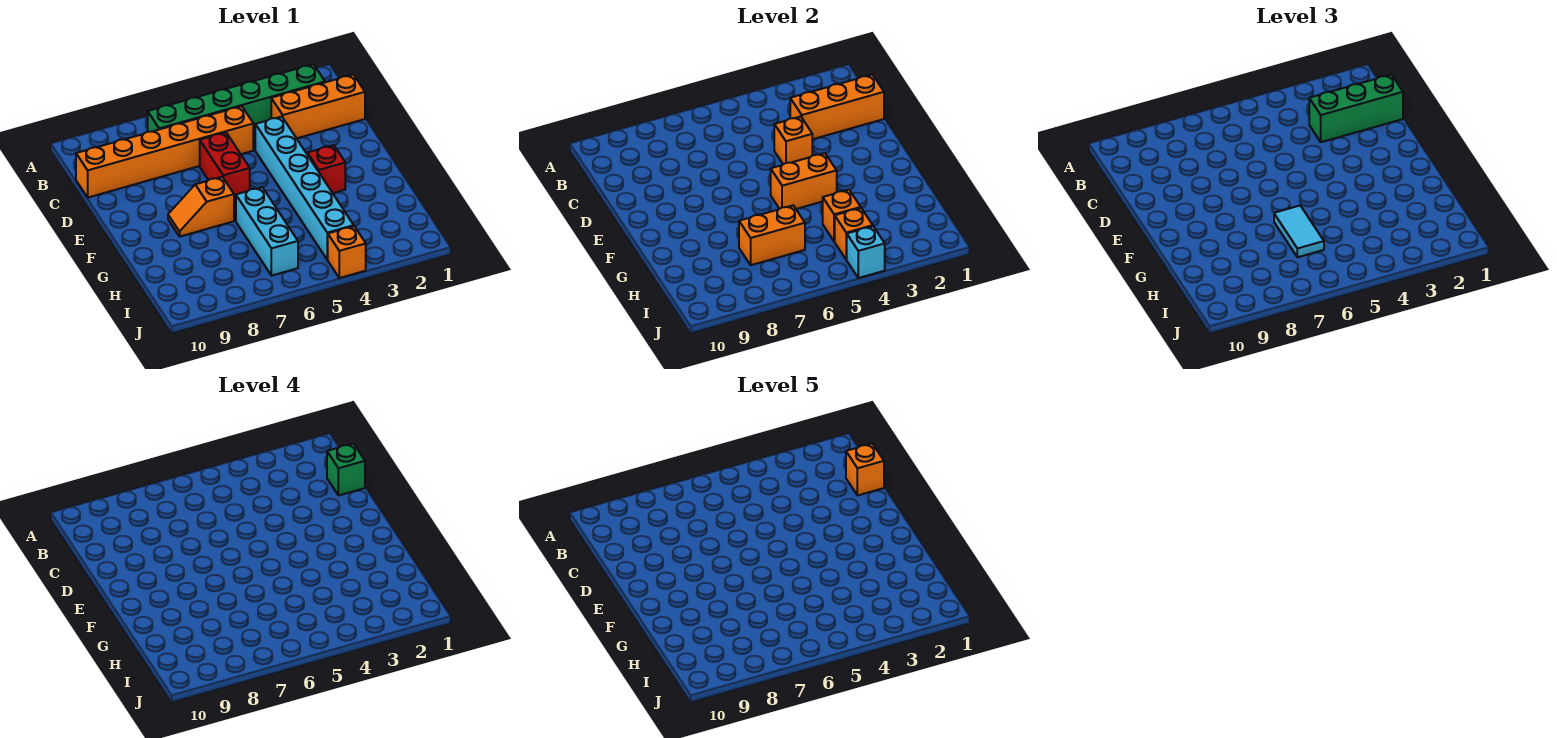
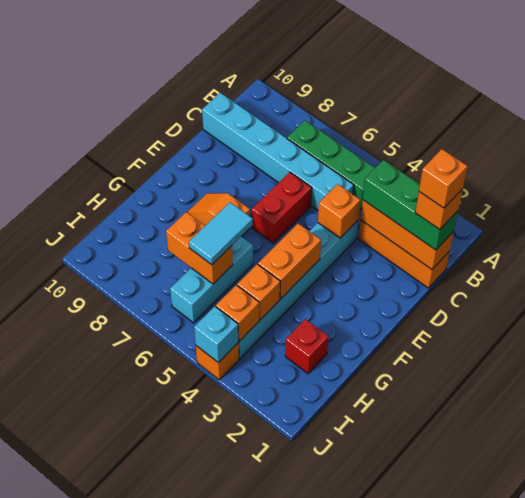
green brick C1 level 4 -> orange brick C1 level 4
orange brick C5:C10 level 1 -> cyan brick C5:C10 level 1
red brick F3 level 1 -> red brick H2 level 1
orange brick F4:F5 level 2 -> orange brick F4:G4 level 2

